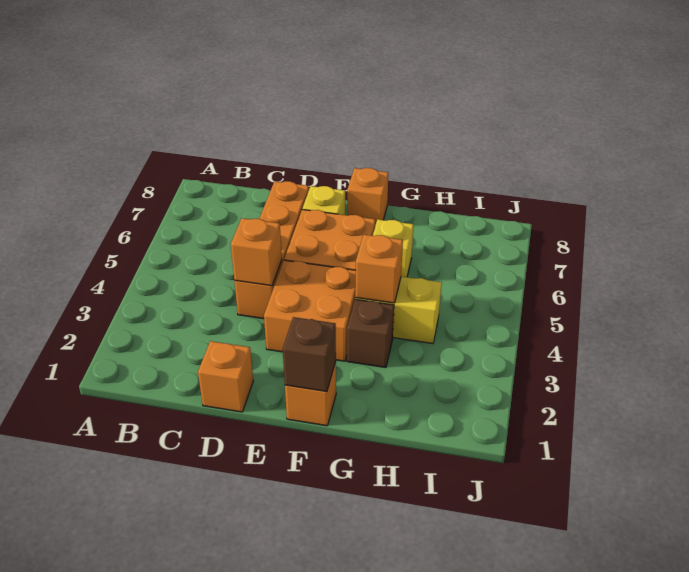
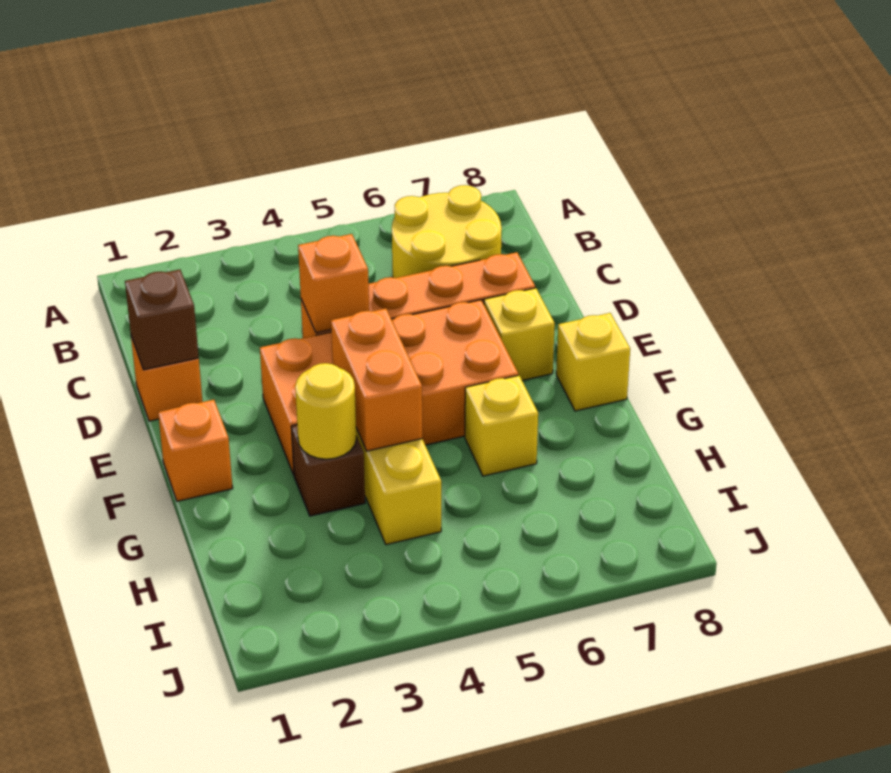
none -> yellow round brick B6:C7 level 1
brown brick F1 level 2 -> brown brick D1 level 2
orange brick F8 level 1 -> yellow brick F8 level 1
none -> yellow round brick G3 level 2
orange brick G4 level 2 -> orange brick F4:G4 level 2

